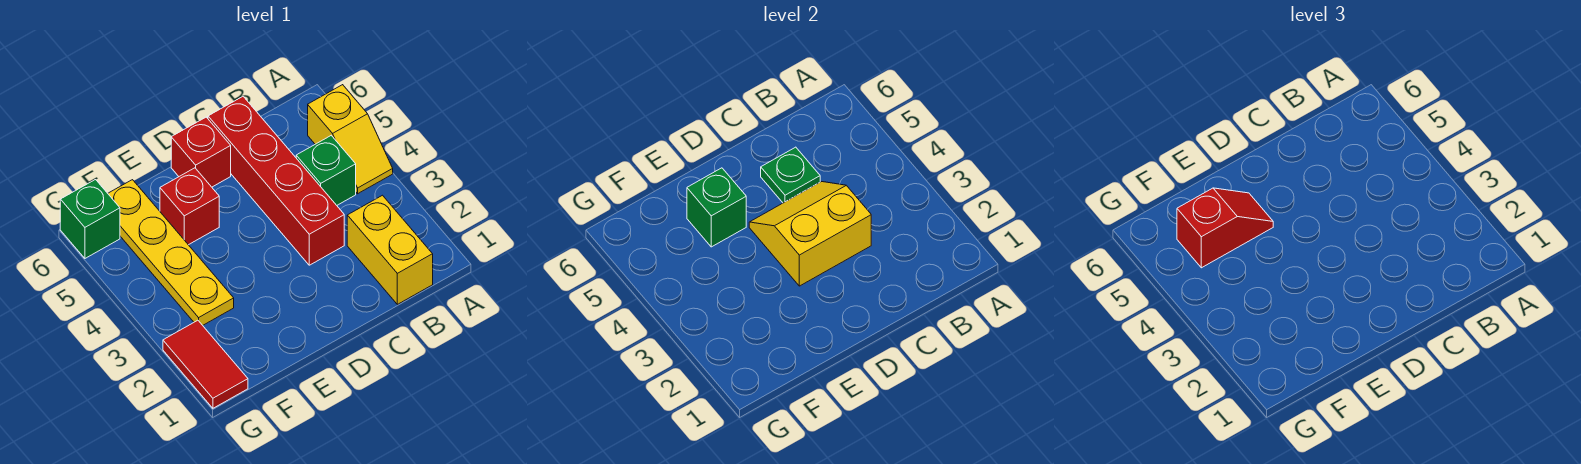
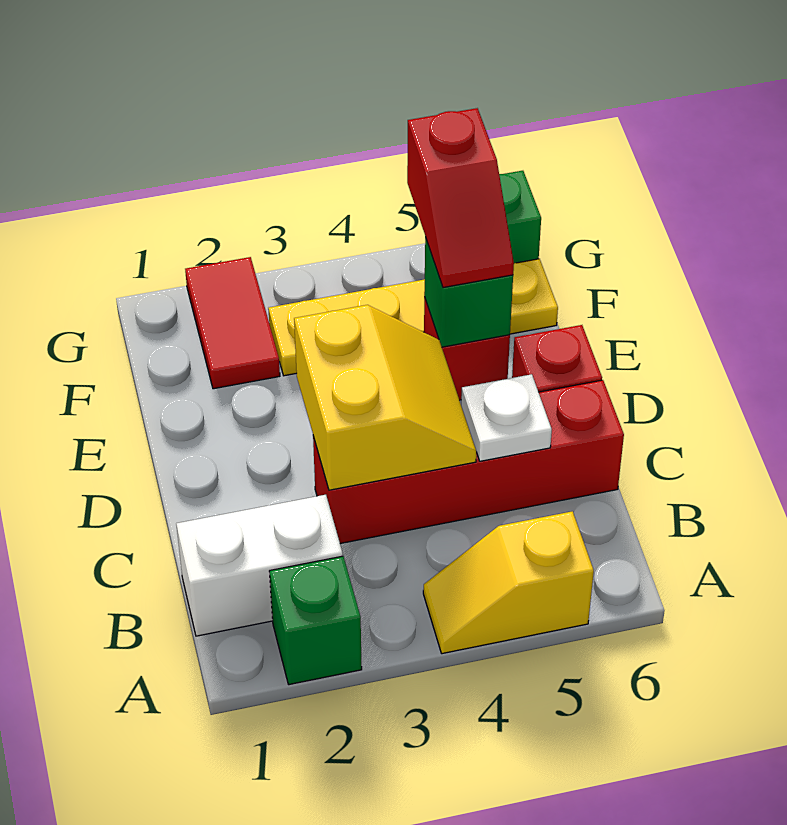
yellow brick B1:B2 level 1 -> white brick B1:B2 level 1
green brick B4 level 1 -> green brick A2 level 1
green plate C5 level 2 -> white plate C5 level 2
red tile G1:G2 level 1 -> red tile F2:G2 level 1

